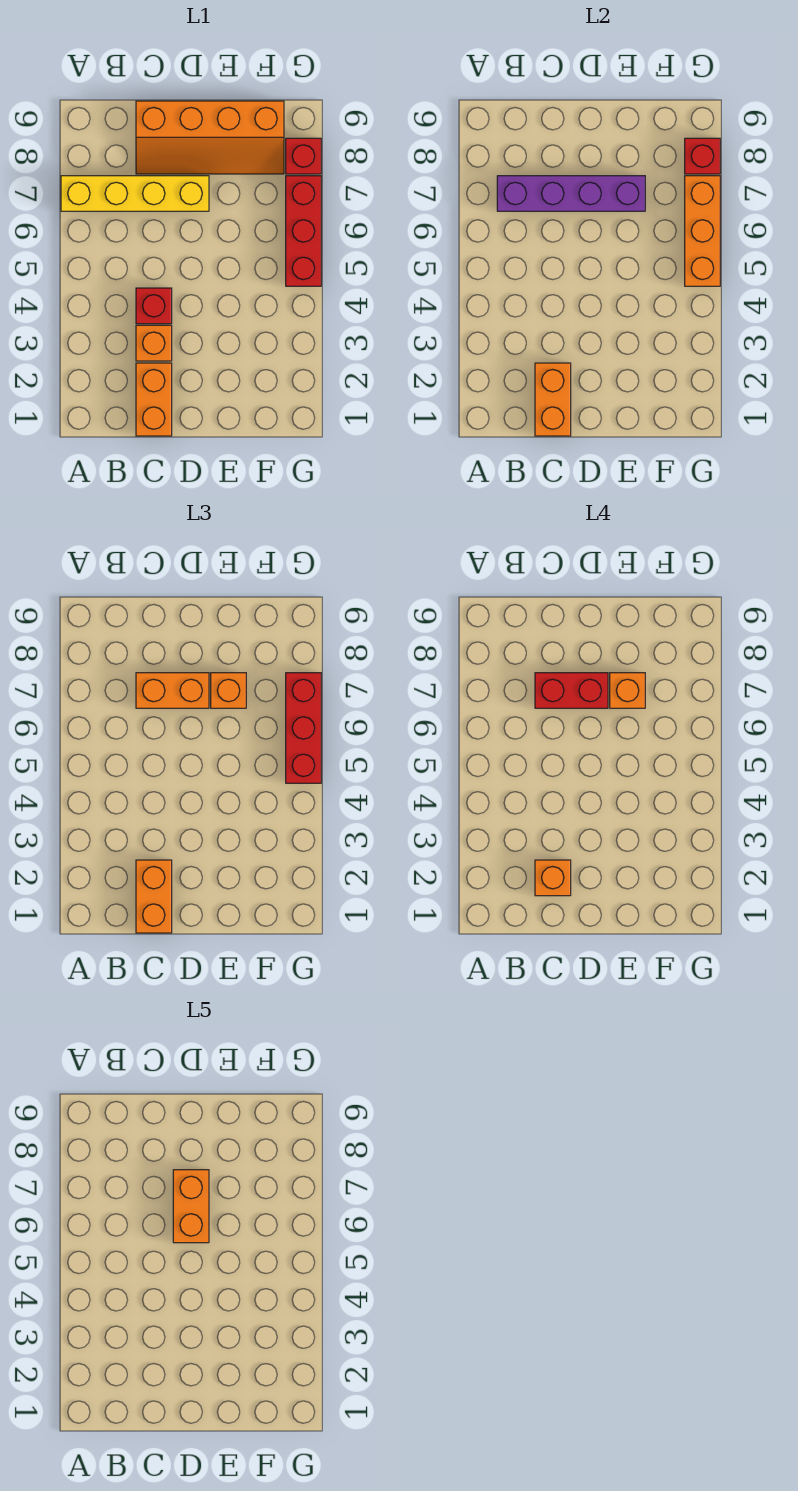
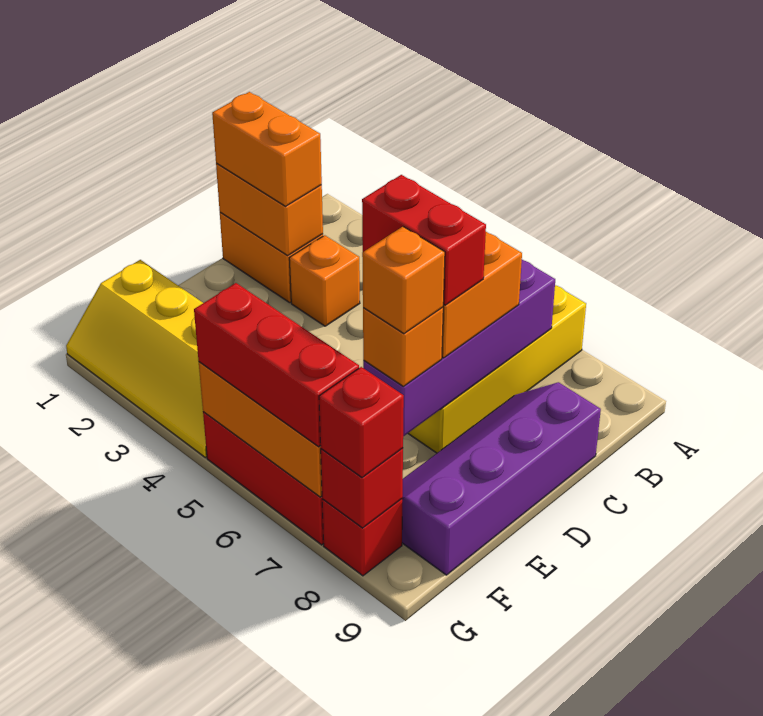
orange brick C2 level 4 -> none
red brick C4 level 1 -> red brick G8 level 3
red brick C7:D7 level 4 -> red brick D6:D7 level 4
orange slope C8:F9 level 1 top 9 -> purple slope C8:F9 level 1 top 9
orange brick D6:D7 level 5 -> none
none -> yellow slope F1:G4 level 1 top F

